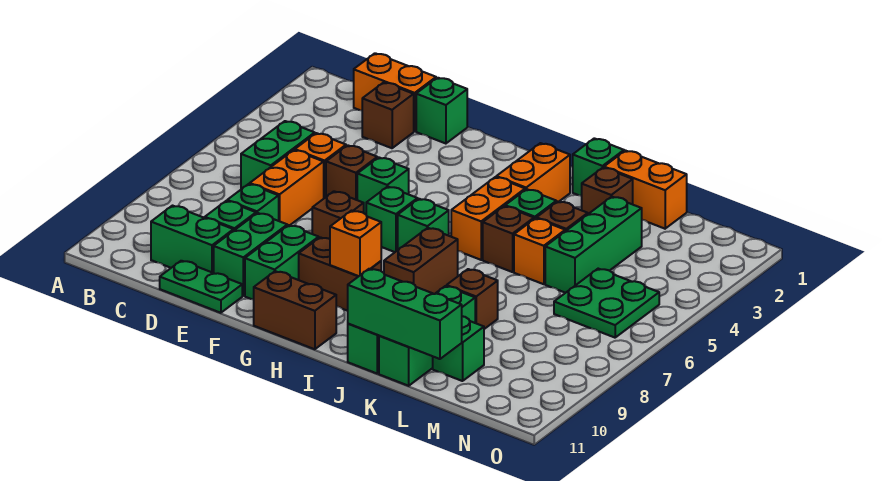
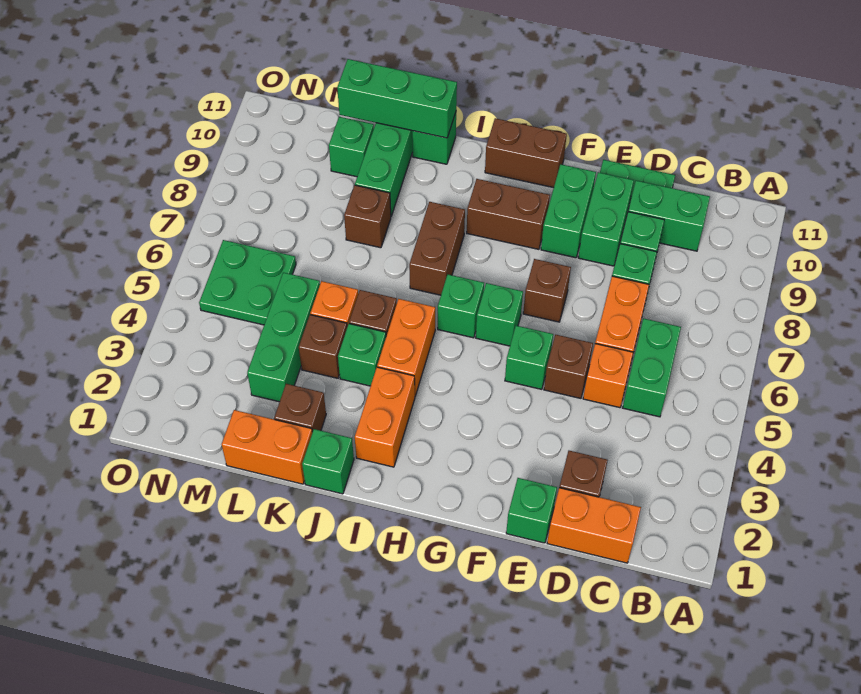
orange brick H9 level 2 -> none

